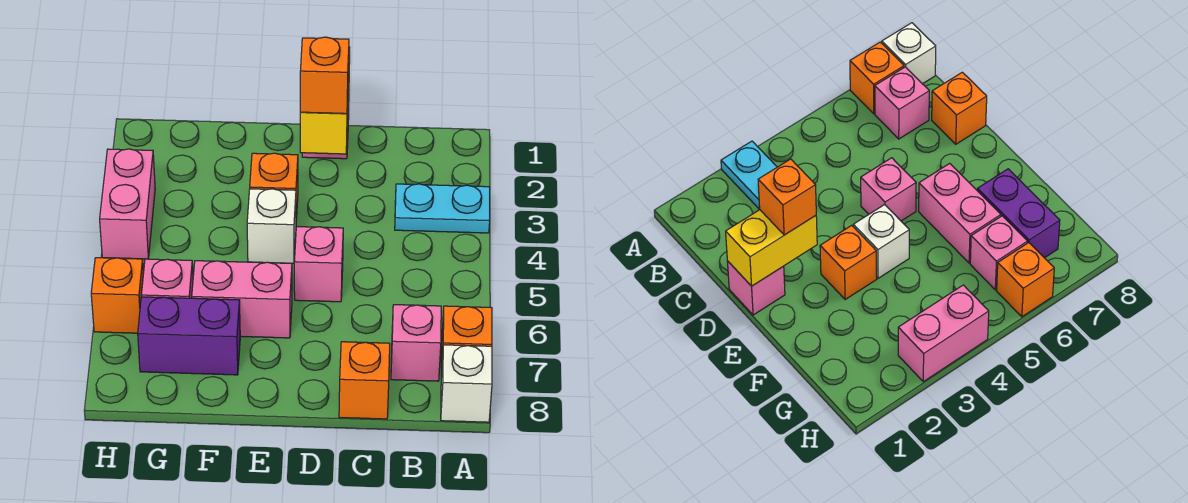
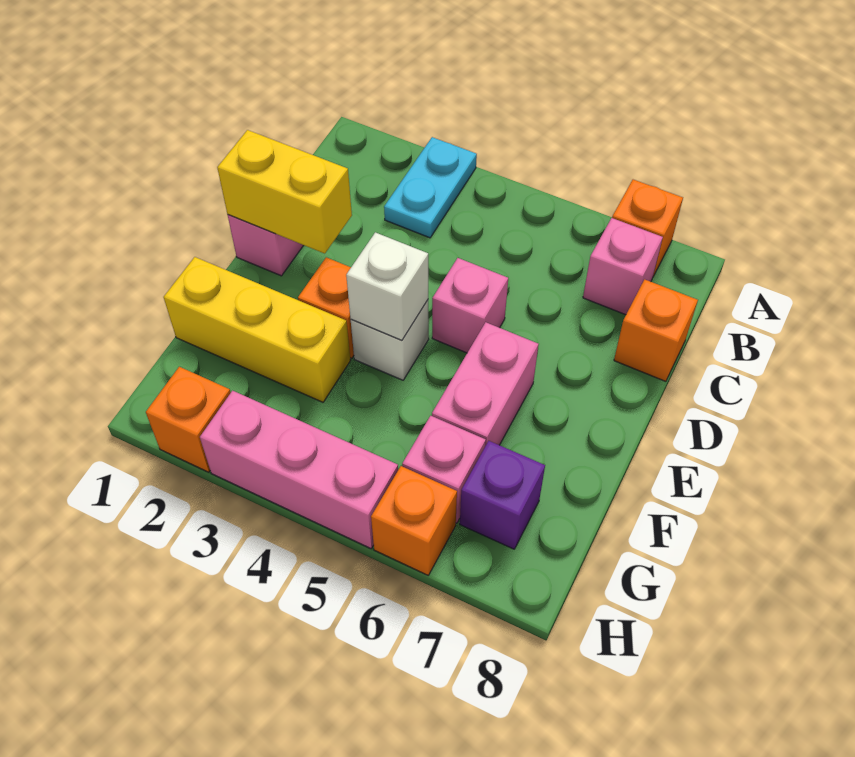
white brick A8 level 1 -> white brick E4 level 2
orange brick D2 level 3 -> orange brick H2 level 1
none -> yellow brick F1:F3 level 1
purple brick F7:G7 level 1 -> purple brick G7 level 1
pink brick H3:H4 level 1 -> pink brick H3:H5 level 1

